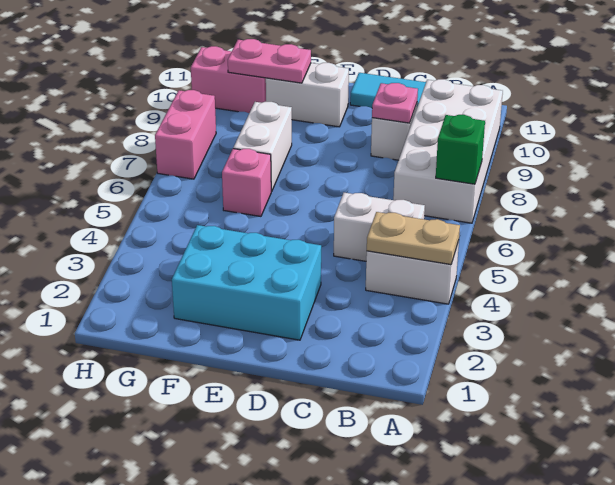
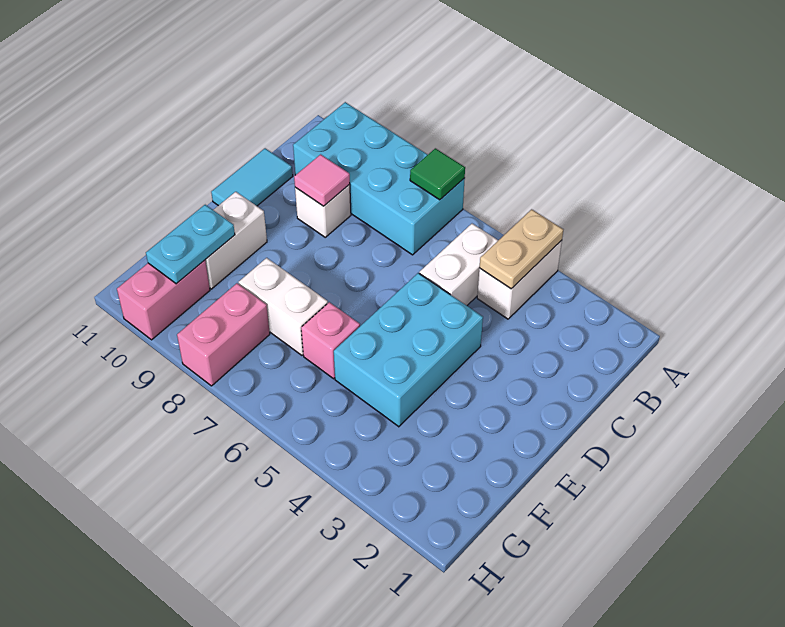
white brick A7:B10 level 1 -> cyan brick A7:B10 level 1
green brick A7 level 2 -> green tile A7 level 2
pink plate C9 level 2 -> pink tile C9 level 2
cyan brick D2:F3 level 1 -> cyan brick D4:F5 level 1
pink plate F10:G10 level 2 -> cyan plate F10:G10 level 2
pink brick H7:H8 level 1 -> pink brick G8:H8 level 1

